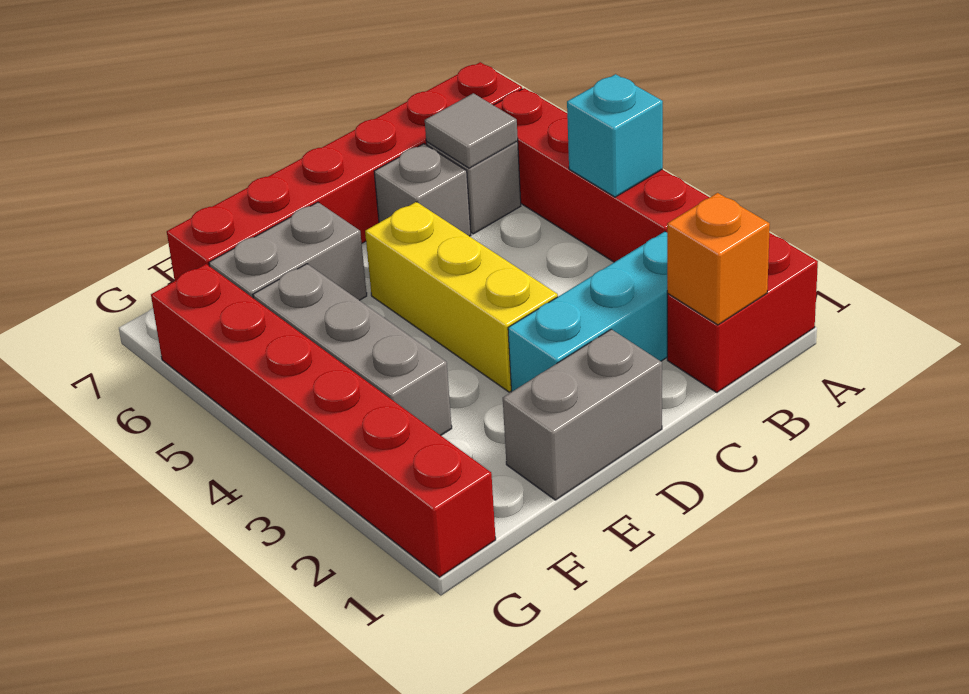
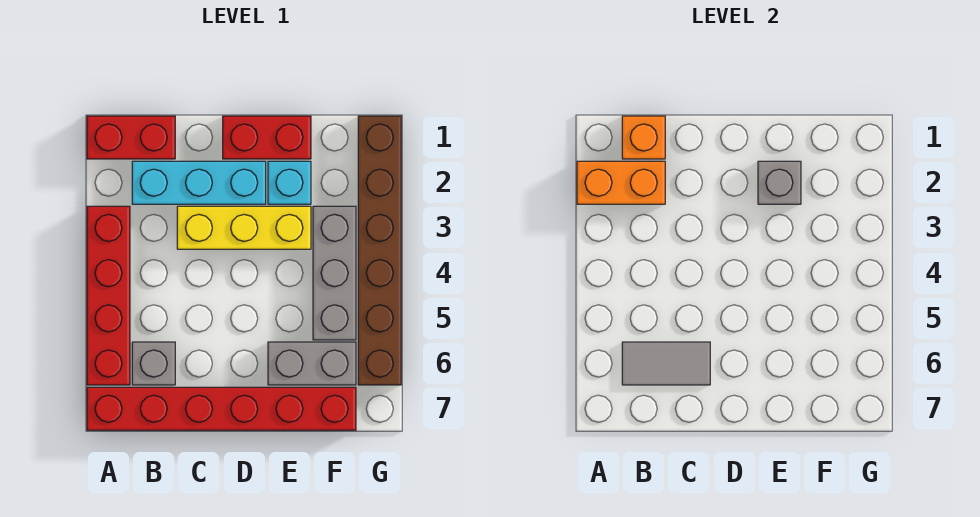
none -> orange brick A2:B2 level 2
cyan brick A4 level 2 -> cyan brick E2 level 1
grey tile B6 level 2 -> grey tile B6:C6 level 2
grey brick C6 level 1 -> grey brick E2 level 2
grey brick D1:E1 level 1 -> red brick D1:E1 level 1
yellow brick D3:D5 level 1 -> yellow brick C3:E3 level 1
red brick G1:G6 level 1 -> brown brick G1:G6 level 1

